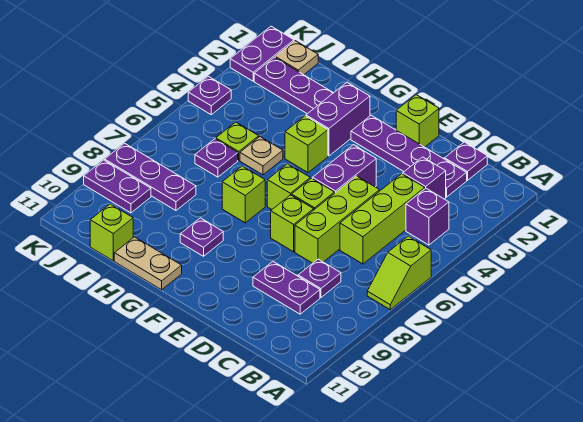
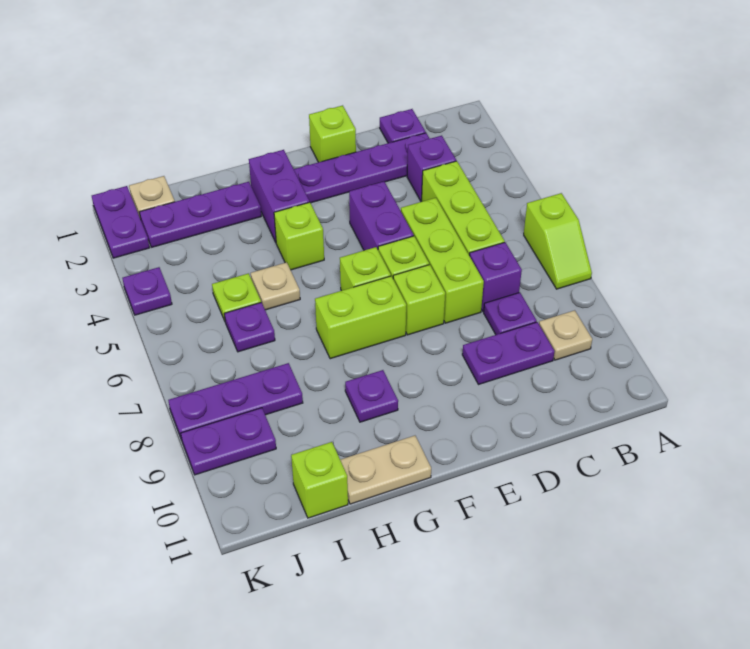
purple brick B4 level 1 -> purple brick C7 level 1
none -> tan plate B9 level 1
lime brick G7 level 1 -> lime brick F7:G7 level 1

